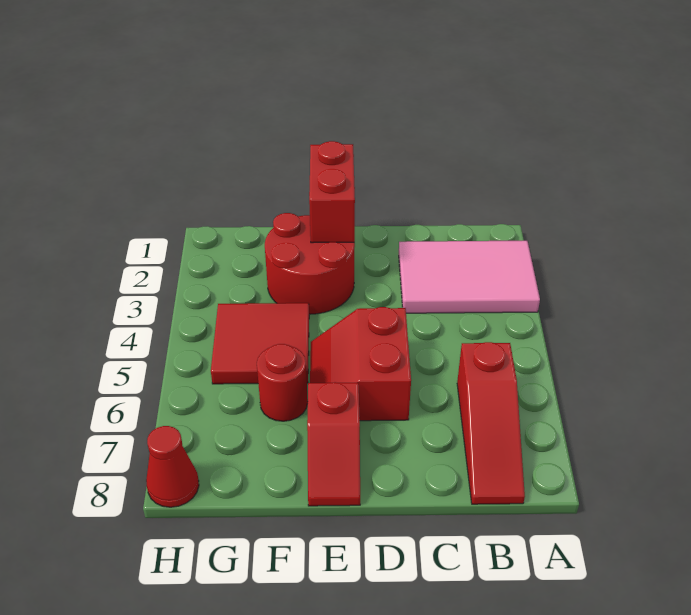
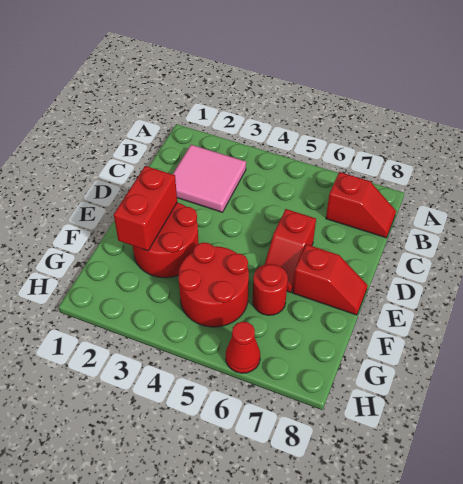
pink tile A2:C3 level 1 -> pink tile B2:C3 level 1
red slope B6:B8 level 1 top 6 -> red slope B7:B8 level 1 top 7
red slope D5:E6 level 1 top D -> red slope D6:E6 level 1 top D
red brick E1:E2 level 2 -> red brick E2:F2 level 2
red tile F4:G5 level 1 -> red round brick F4:G5 level 1
red cone H8 level 1 -> red cone H6 level 1

